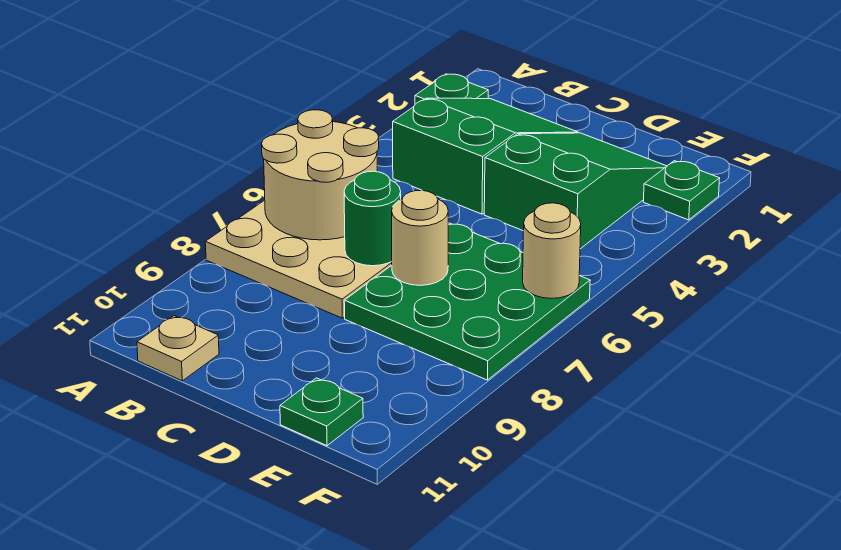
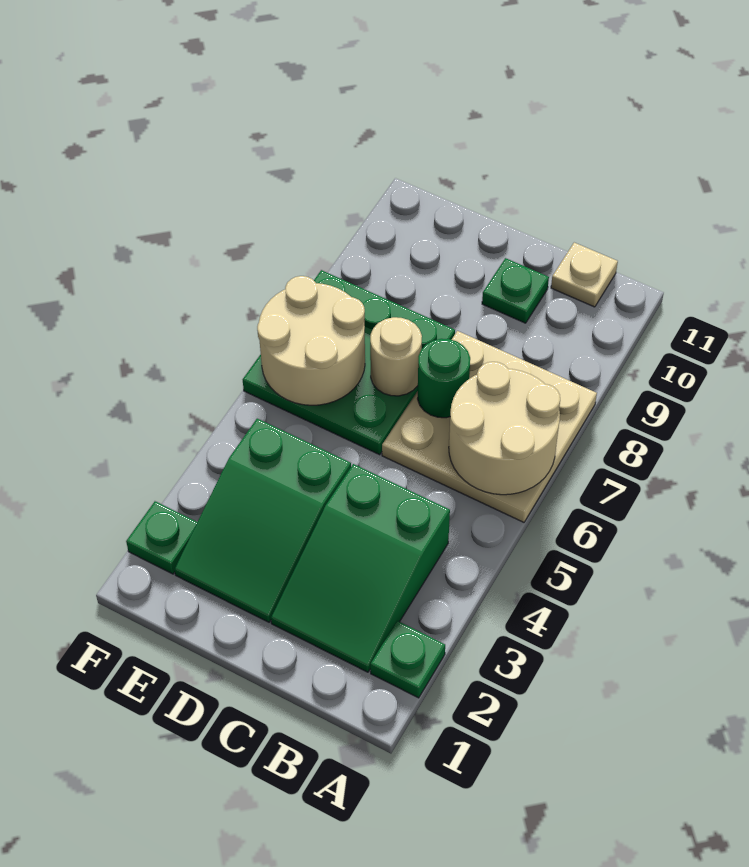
green plate E11 level 1 -> green plate C10 level 1
tan round brick F6 level 2 -> tan round brick E6:F7 level 2

